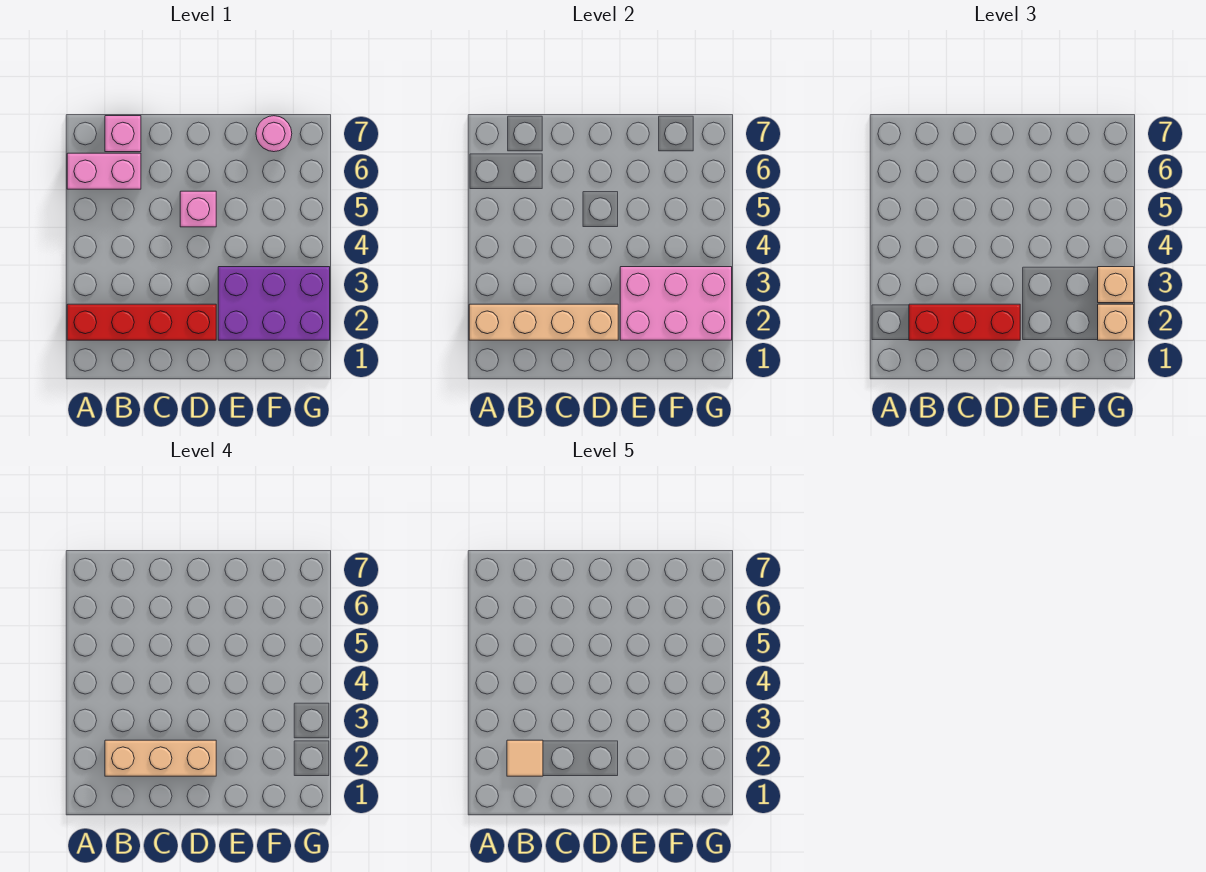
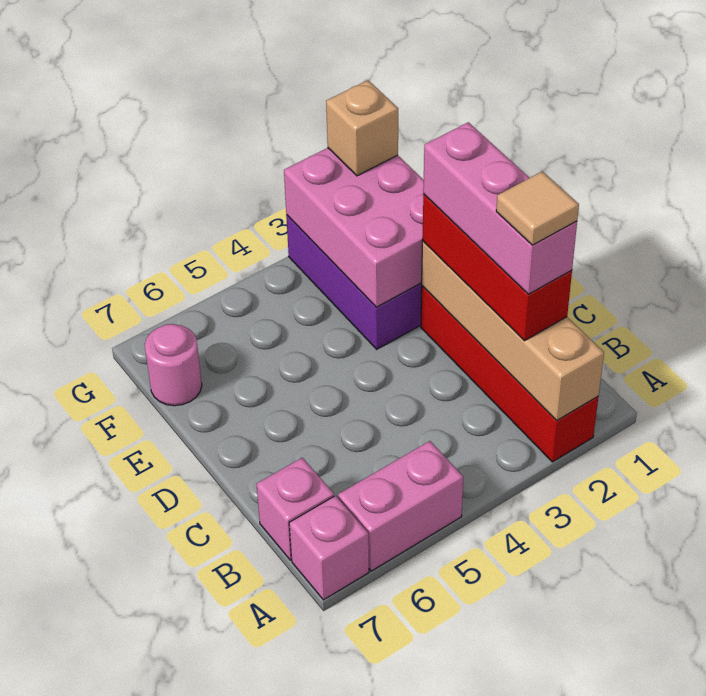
pink brick A6:B6 level 1 -> pink brick A5:A6 level 1
tan brick B2:D2 level 4 -> pink brick B2:D2 level 4
pink brick D5 level 1 -> pink brick A7 level 1
tan brick G3 level 3 -> none

